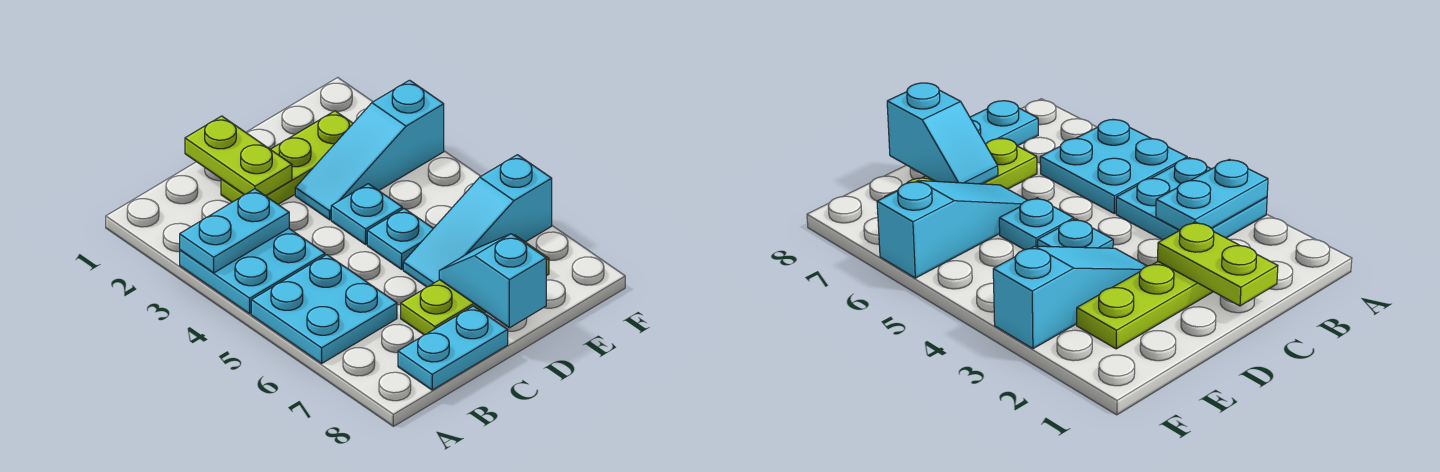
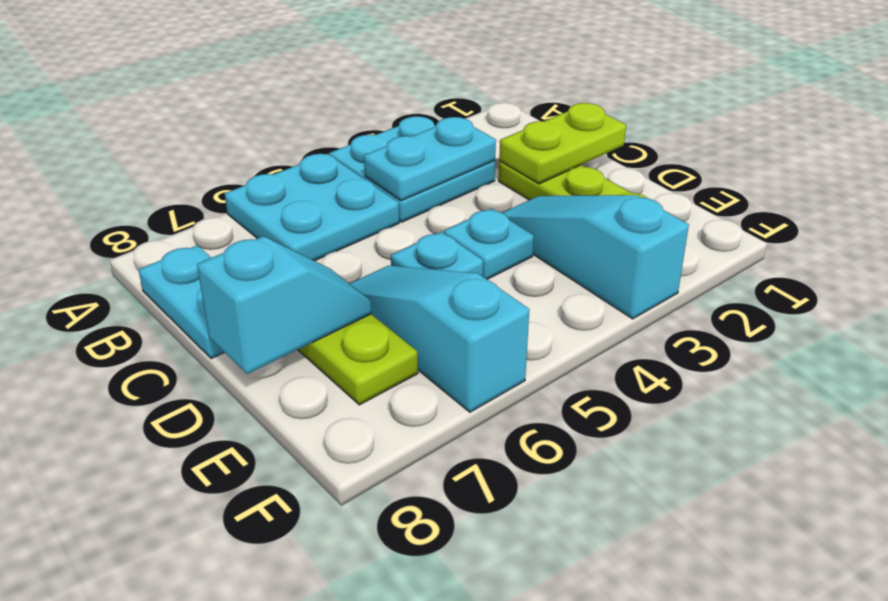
cyan plate A3:B3 level 2 -> cyan plate B3:B4 level 2

